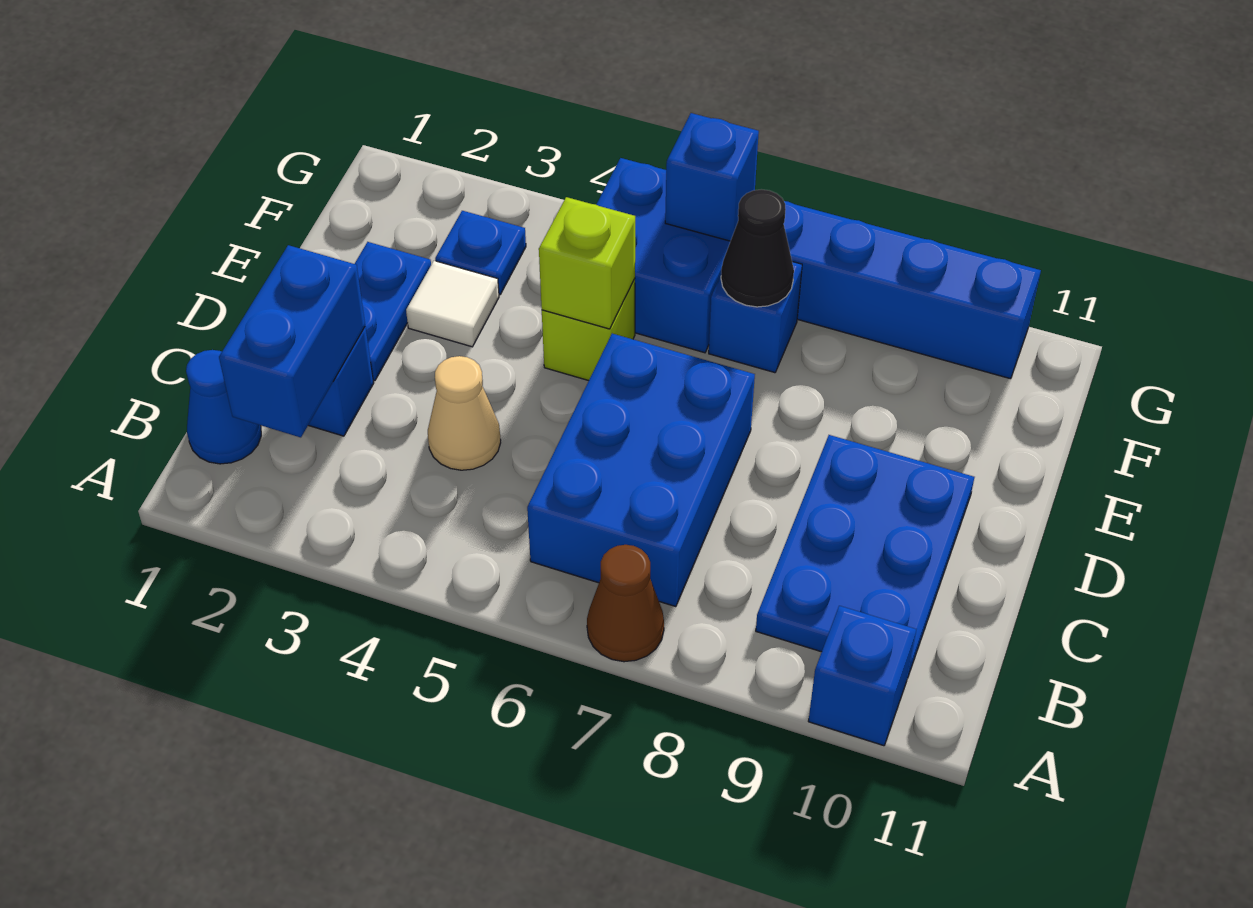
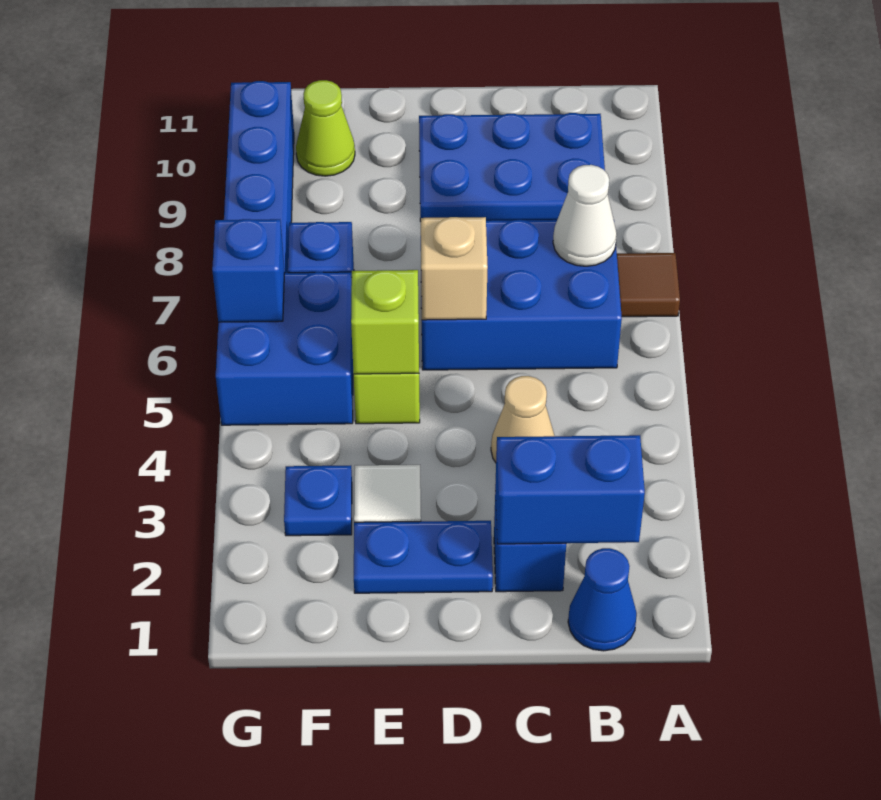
brown cone A7 level 1 -> brown tile A7 level 1
blue brick A10 level 1 -> none
none -> white cone B7 level 2
none -> tan brick D6 level 2
black cone F7 level 2 -> none
none -> lime cone F10 level 1

